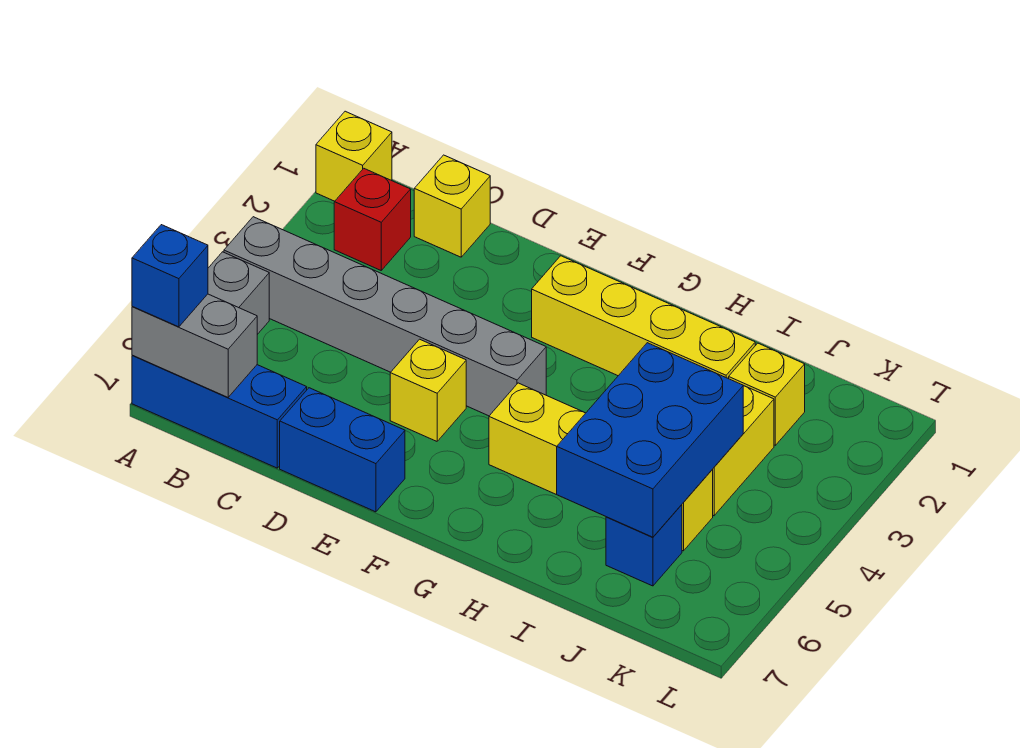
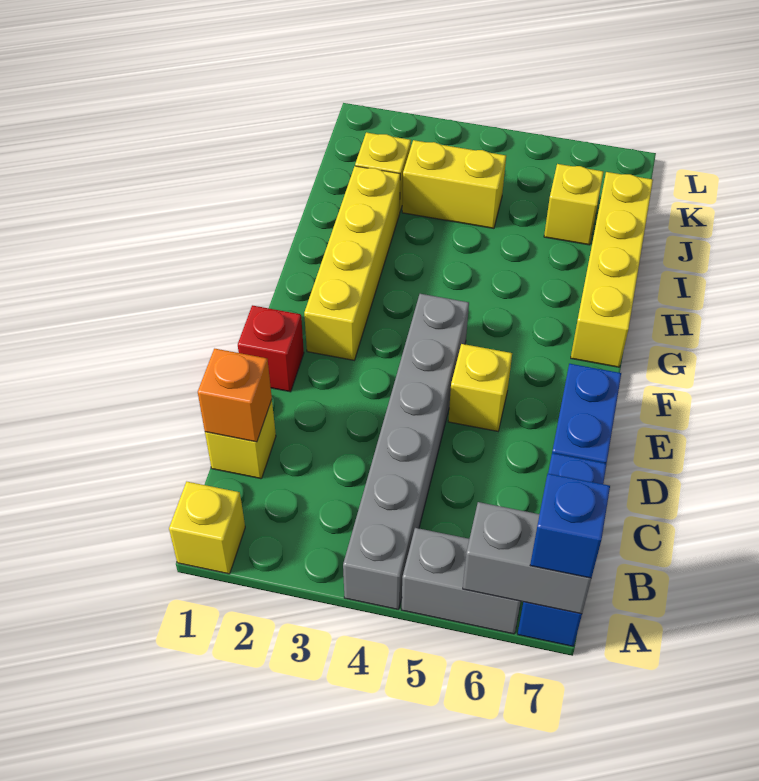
grey brick A7:B7 level 2 -> grey brick A6:A7 level 2
red brick B2 level 1 -> red brick E1 level 1
none -> orange brick C1 level 2
yellow brick G5:J5 level 1 -> yellow brick G7:J7 level 1
blue brick I4:J6 level 2 -> none
blue brick J6 level 1 -> yellow brick J6 level 1

